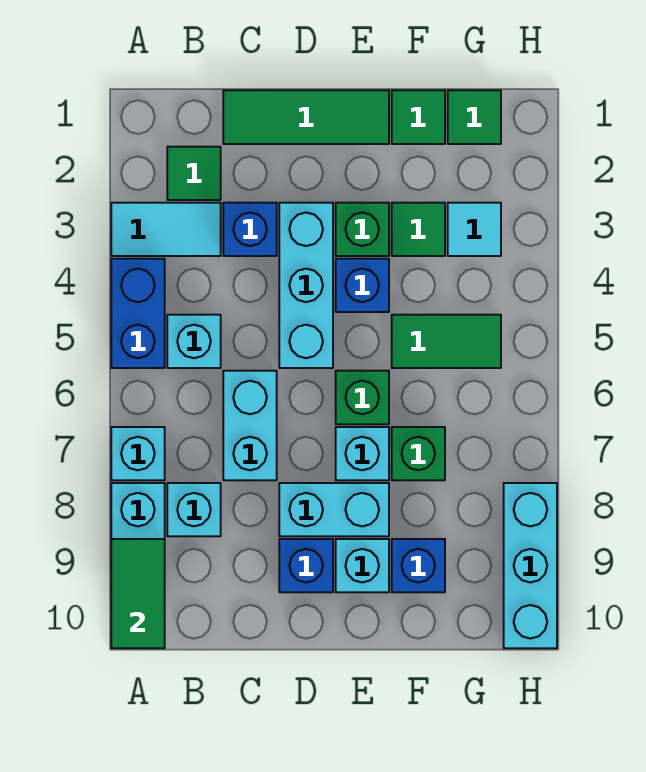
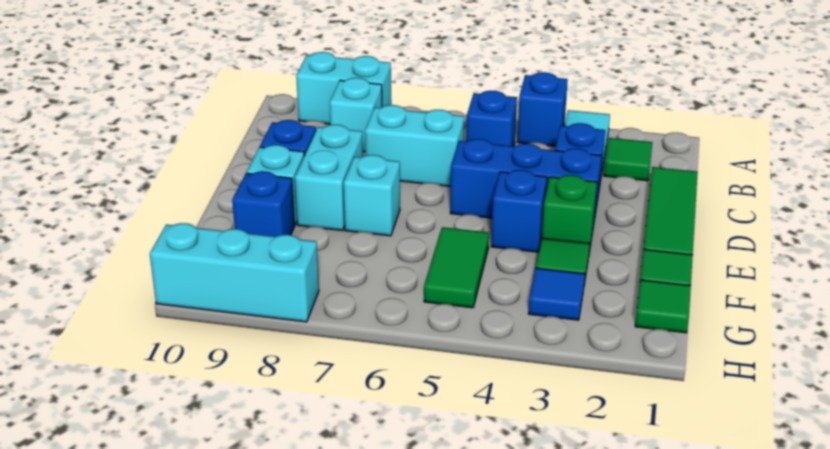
blue brick A4:A5 level 1 -> blue brick A4 level 1
cyan brick A7 level 1 -> none
green tile A9:A10 level 2 -> none
cyan brick B5 level 1 -> blue brick B5 level 1
cyan brick D3:D5 level 1 -> blue brick D3:D5 level 1
green brick E6 level 1 -> none
green brick F7 level 1 -> none
cyan tile G3 level 1 -> blue tile G3 level 1

